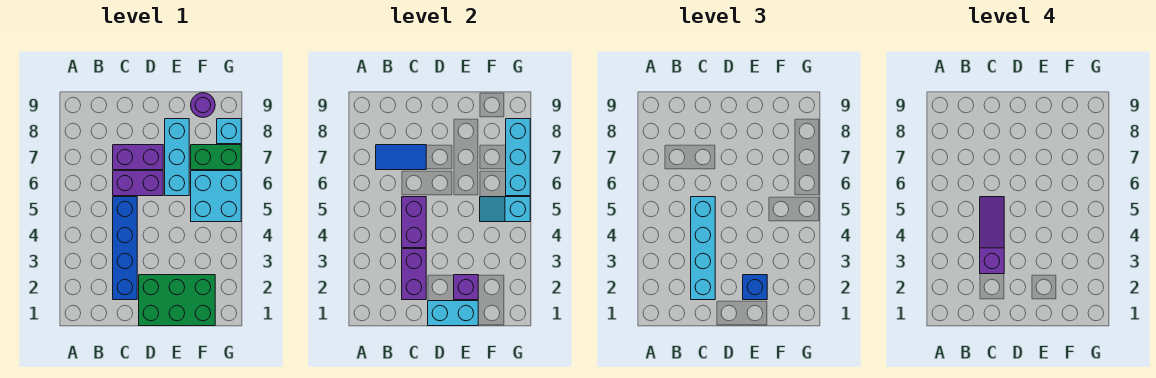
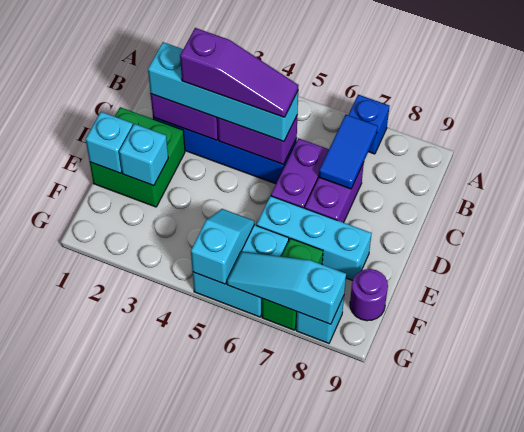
green brick D1:F2 level 1 -> green brick D1:E2 level 1
cyan brick D1:E1 level 2 -> cyan brick E1 level 2
purple brick E2 level 2 -> cyan brick E2 level 2
blue brick E2 level 3 -> blue brick A7 level 1
cyan brick G6:G8 level 2 -> cyan slope G6:G8 level 2 top 8

